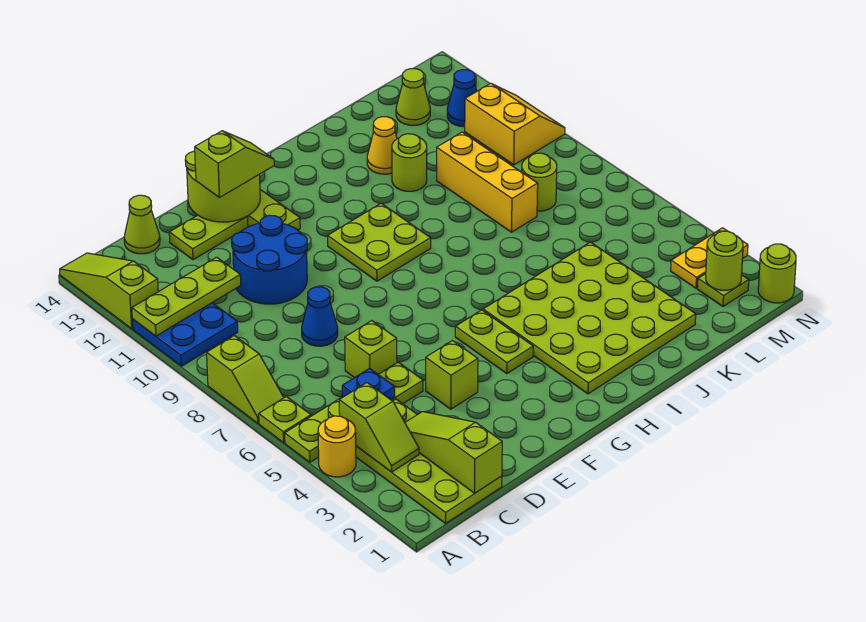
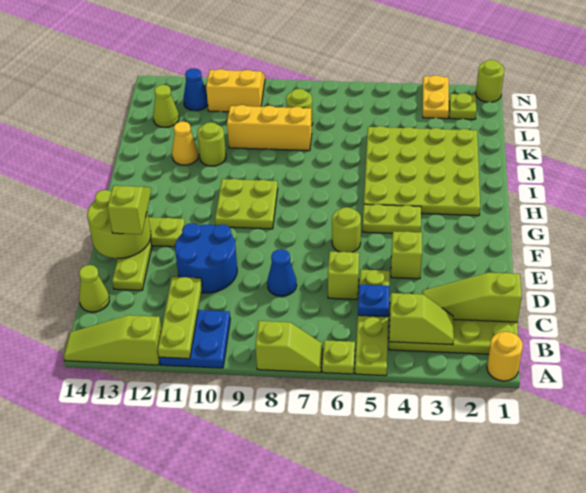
yellow round brick A4 level 1 -> yellow round brick A1 level 1
lime round brick M2 level 2 -> lime round brick F6 level 1

